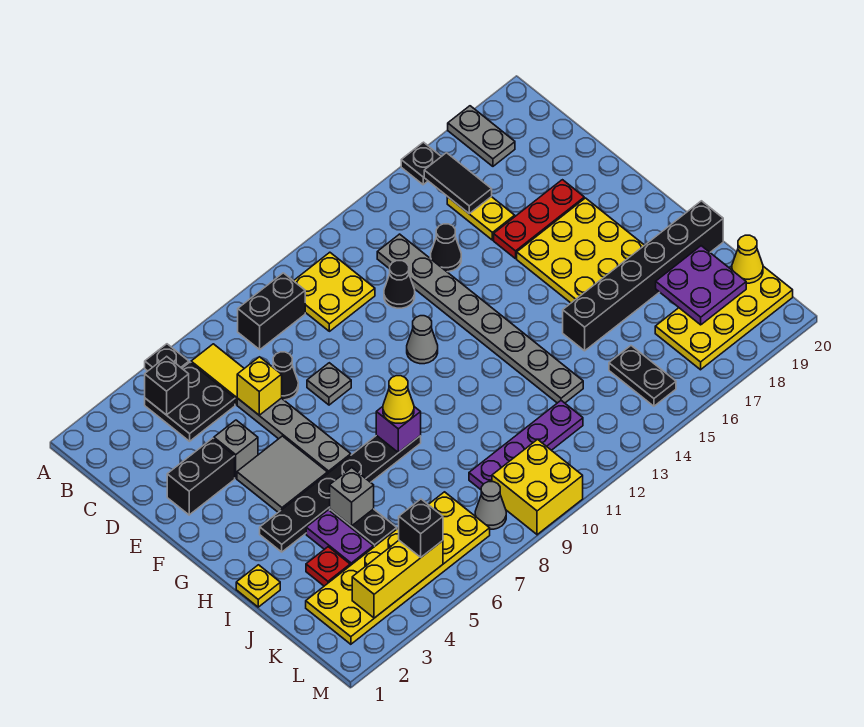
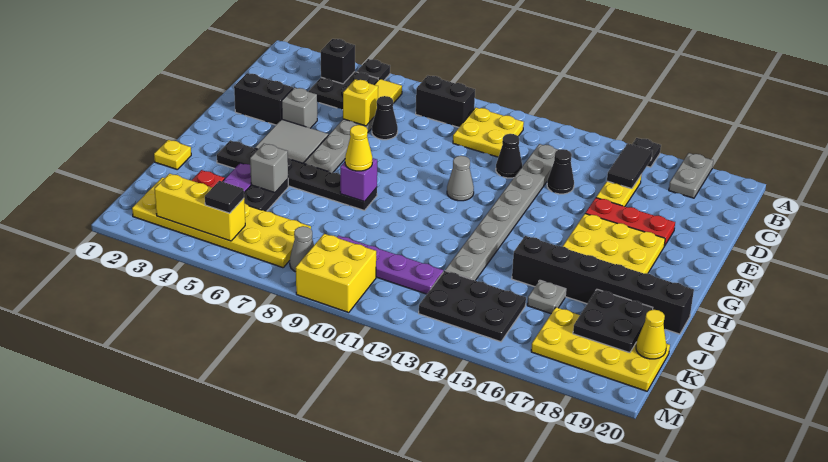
grey plate E8 level 1 -> grey plate J16 level 1
purple plate J18:K19 level 2 -> black plate J18:K19 level 2
black plate K15:L15 level 1 -> black plate K13:L15 level 1
black brick L5 level 3 -> black tile L5 level 3

